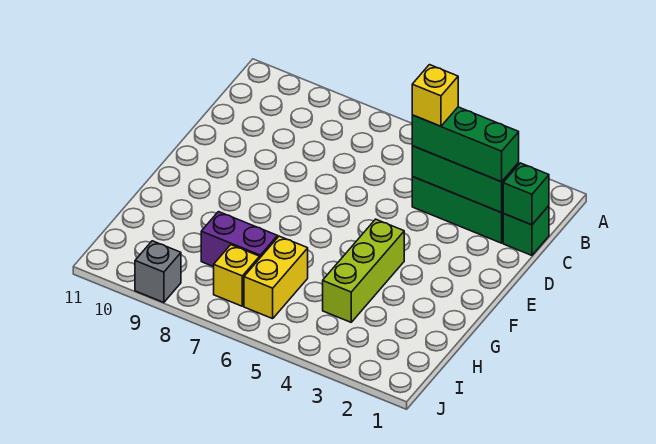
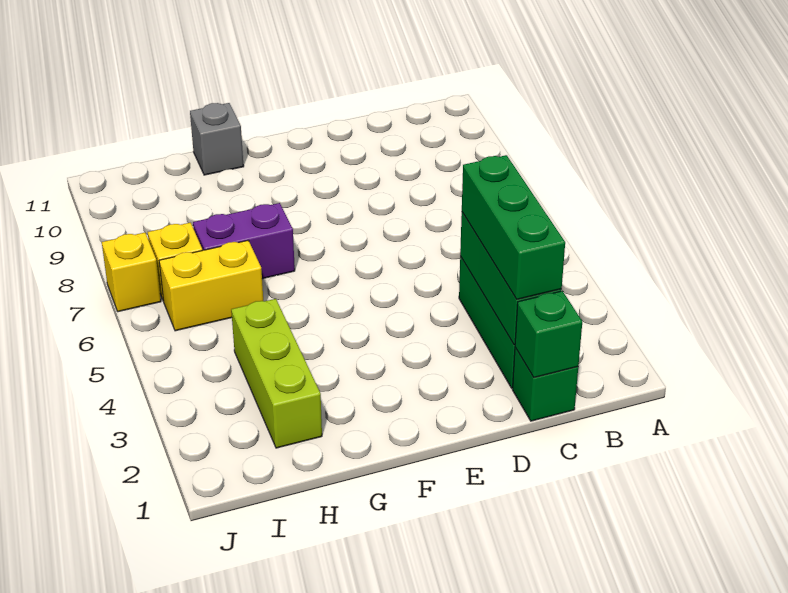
yellow brick C4 level 4 -> yellow brick J7 level 1
lime brick F4:H4 level 1 -> lime brick H2:H4 level 1
purple brick H7:H8 level 1 -> purple brick G7:H7 level 1
grey brick J9 level 1 -> grey brick G11 level 1

